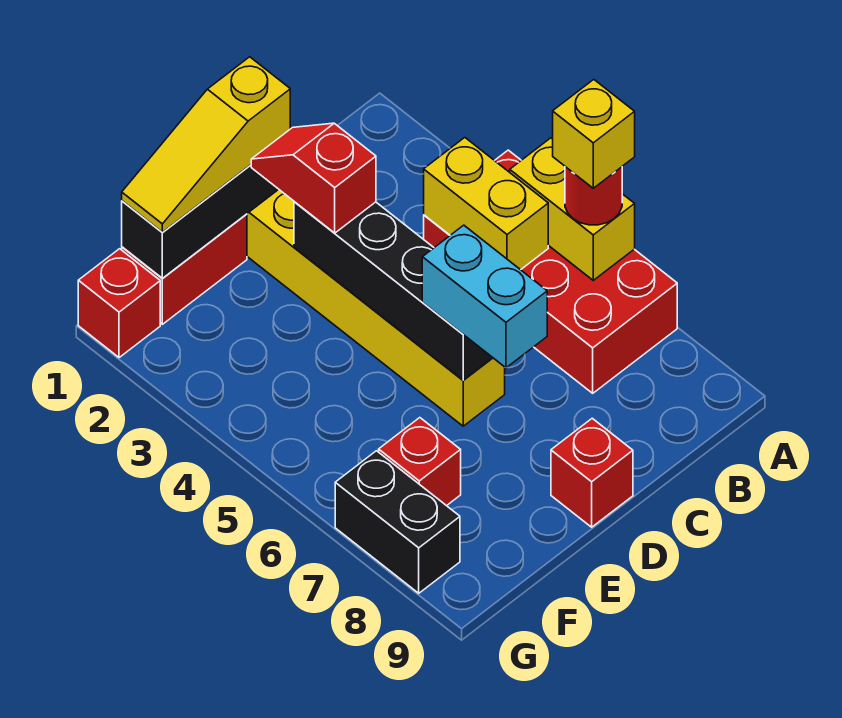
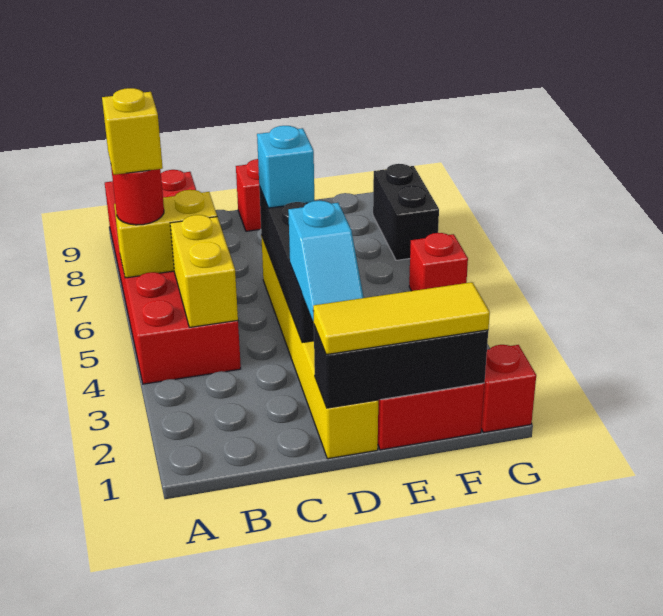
red brick A4:B7 level 1 -> red brick A4:B9 level 1
yellow brick A5:A6 level 2 -> yellow brick A6:B6 level 2
yellow slope D1:F1 level 3 top D -> yellow tile D1:F1 level 3
red slope D2:D3 level 3 top 3 -> cyan slope D2:D3 level 3 top 3
cyan brick D6:D7 level 3 -> cyan brick D6 level 3
red brick F7 level 1 -> red brick G5 level 1

